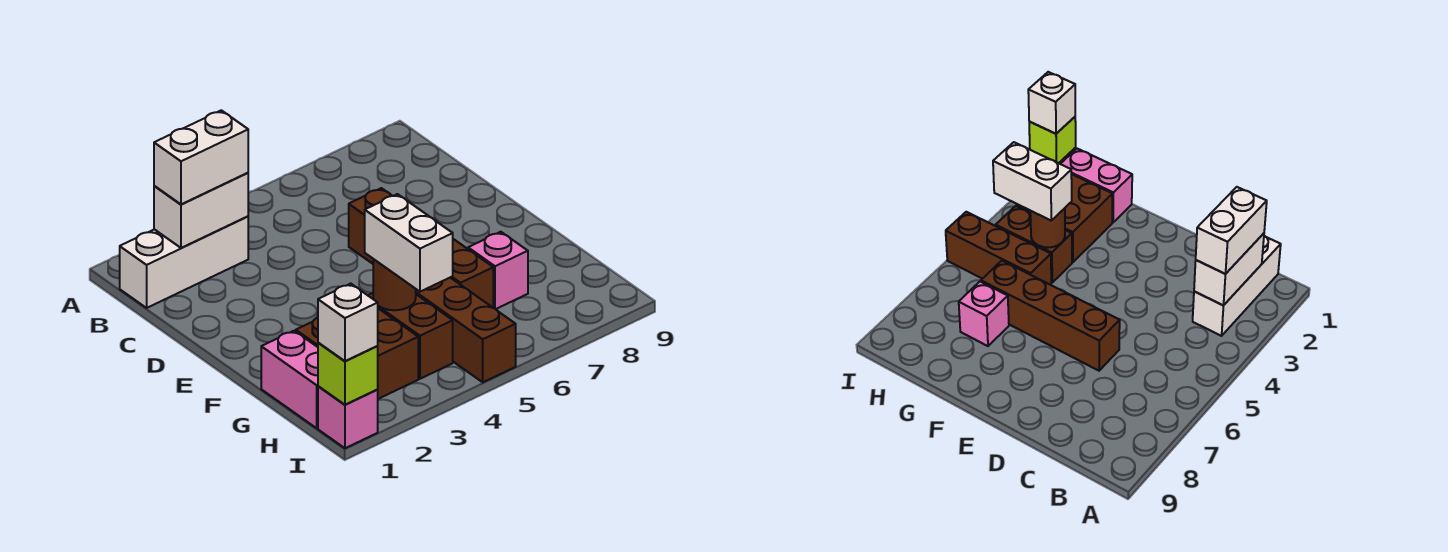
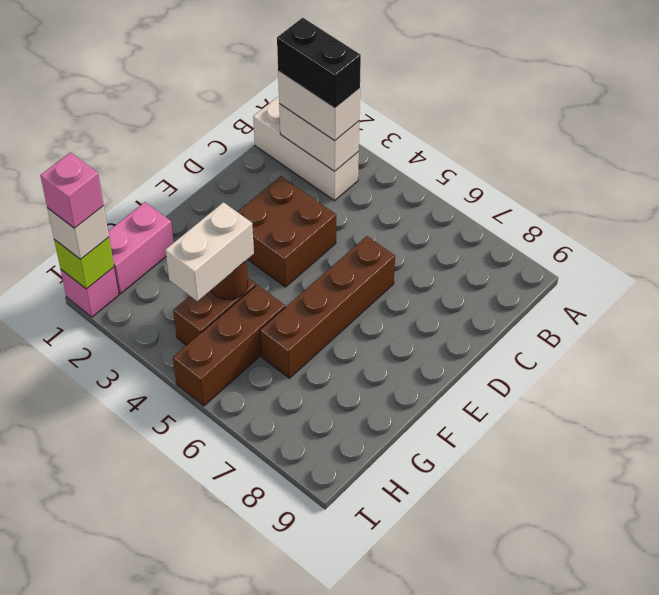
none -> black brick B2:B3 level 4
brown brick G2:H3 level 1 -> brown brick D3:E4 level 1
pink brick G7 level 1 -> pink brick I1 level 4

